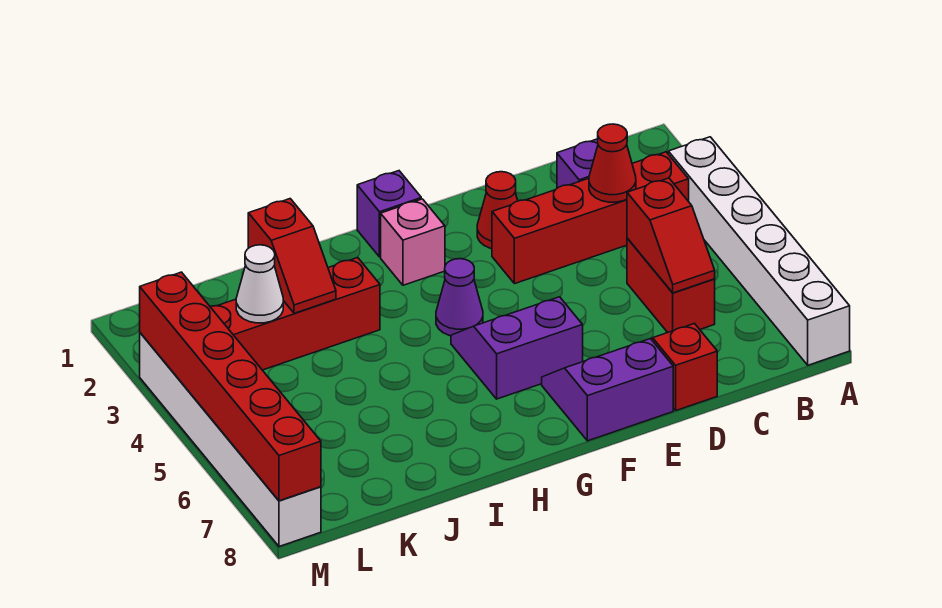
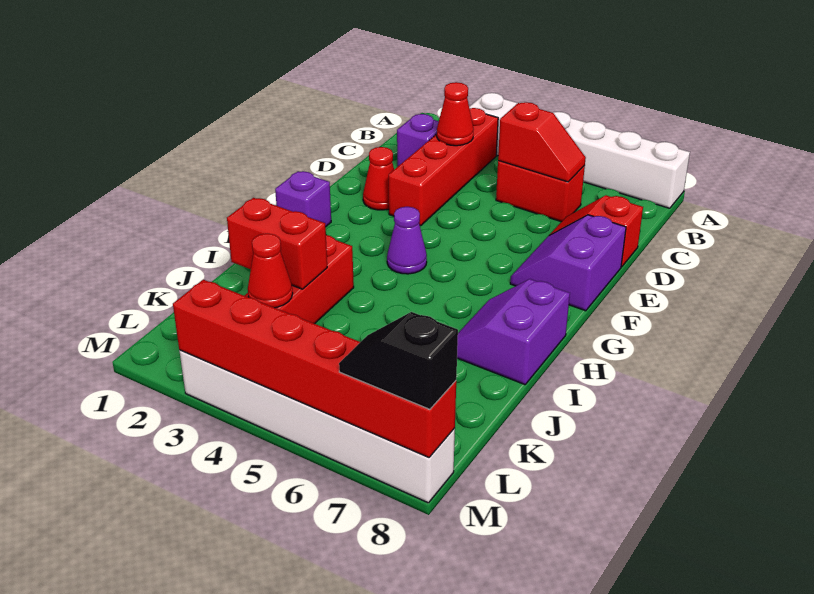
purple slope F5:G6 level 1 top 6 -> purple slope H7:I8 level 1 top 8
pink brick G2 level 1 -> none
red slope J2:J3 level 2 top 2 -> red brick J2:J3 level 2
white cone K3 level 2 -> red cone K3 level 2
none -> black slope M7:M8 level 3 top 8

